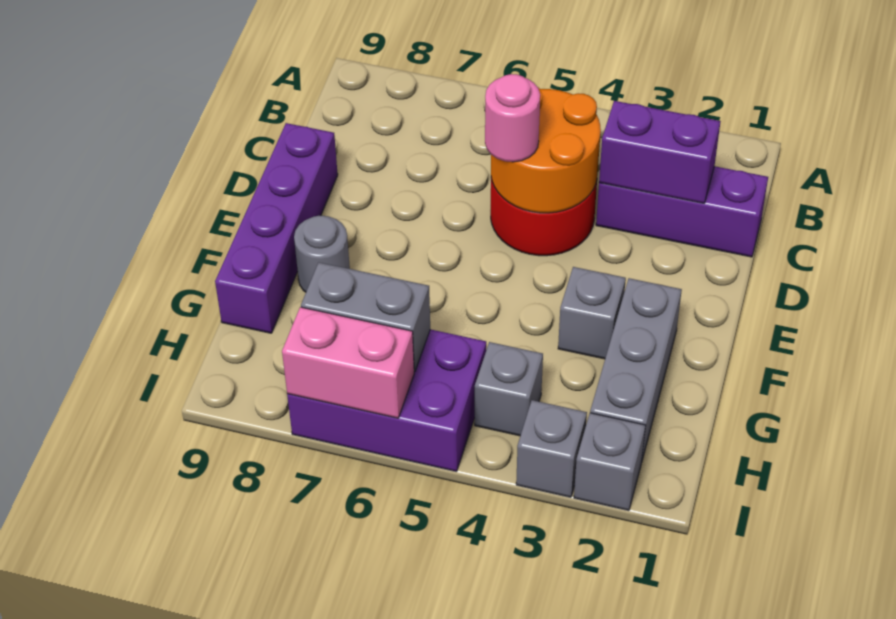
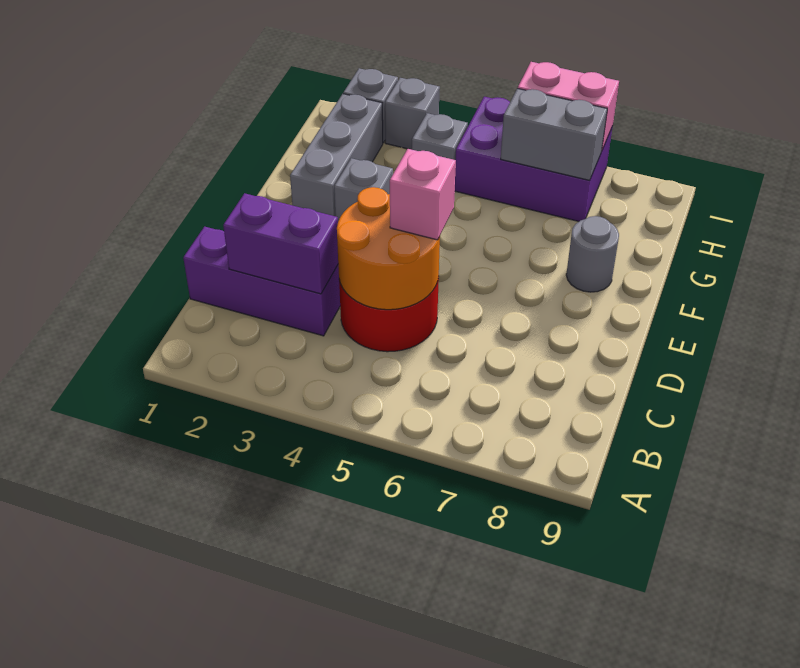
pink round brick D5 level 3 -> pink brick D5 level 3
purple brick D9:G9 level 1 -> none

